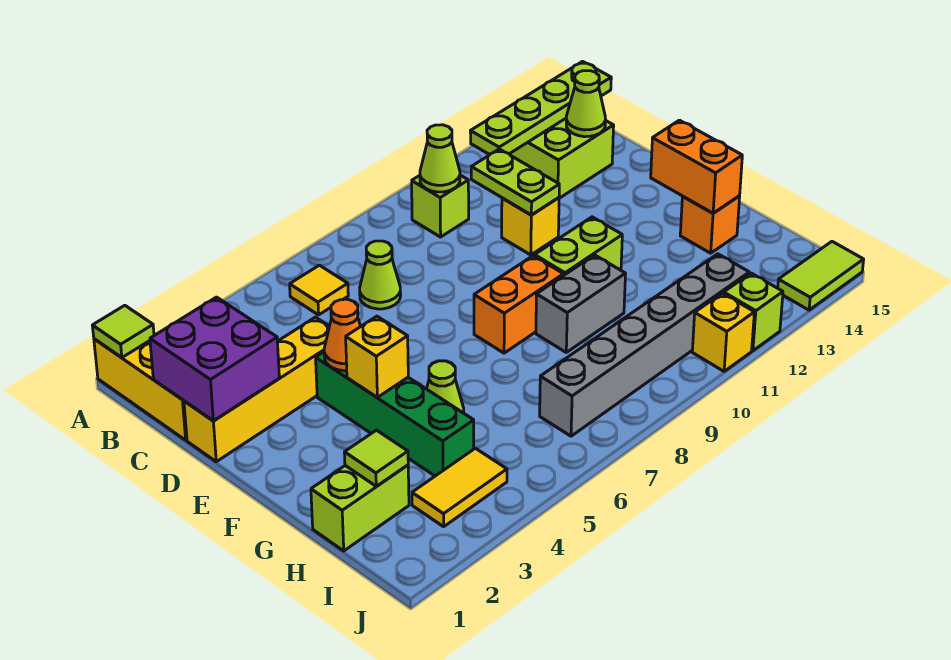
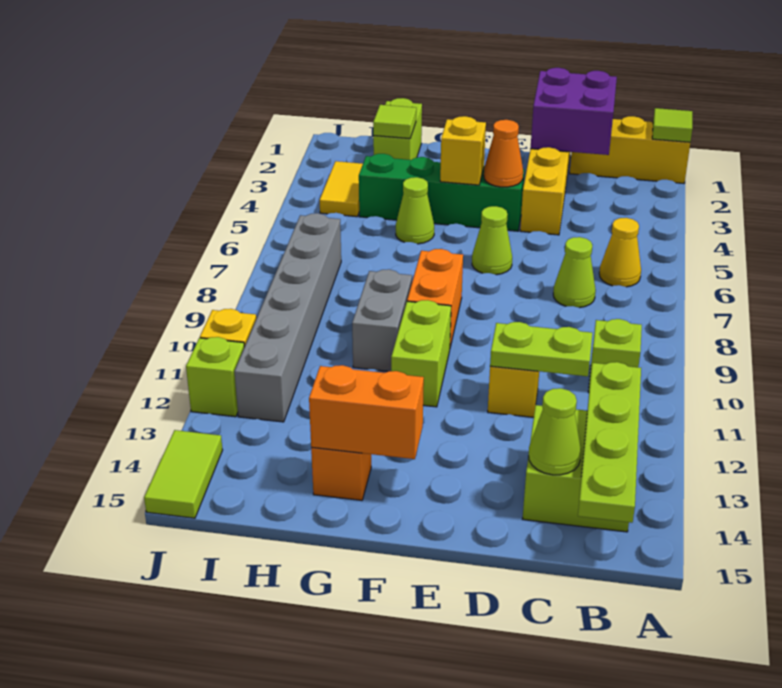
yellow tile B6 level 1 -> yellow cone B6 level 1
lime cone B10 level 2 -> lime cone E6 level 1

